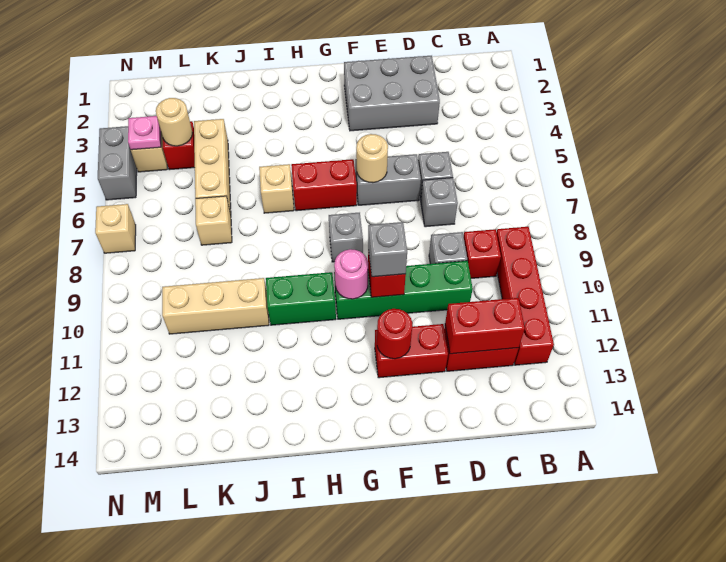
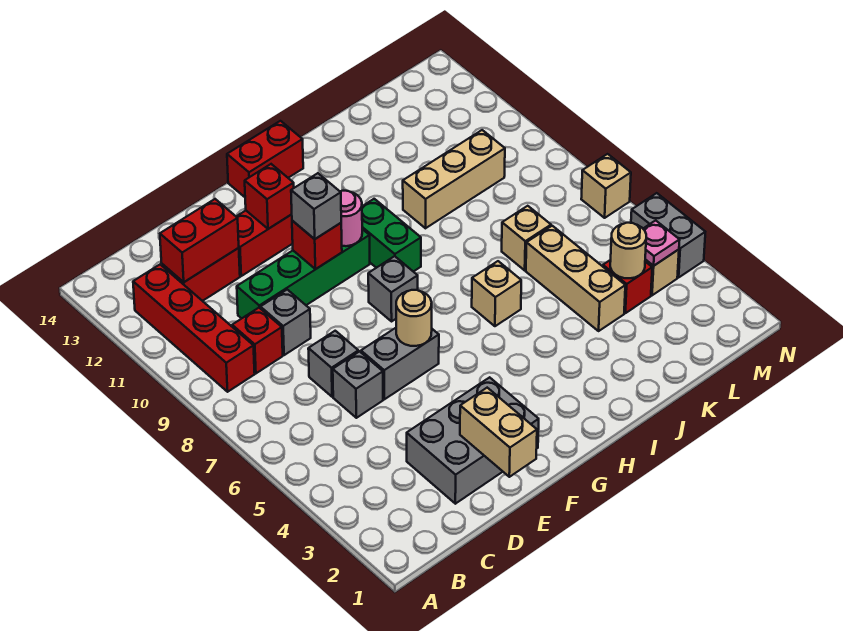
none -> tan brick E1:E2 level 2
red round brick F12 level 2 -> red brick F12 level 2
red brick G6:H6 level 1 -> red brick G14:H14 level 1
green brick H10:I10 level 1 -> green brick H9:H10 level 1

